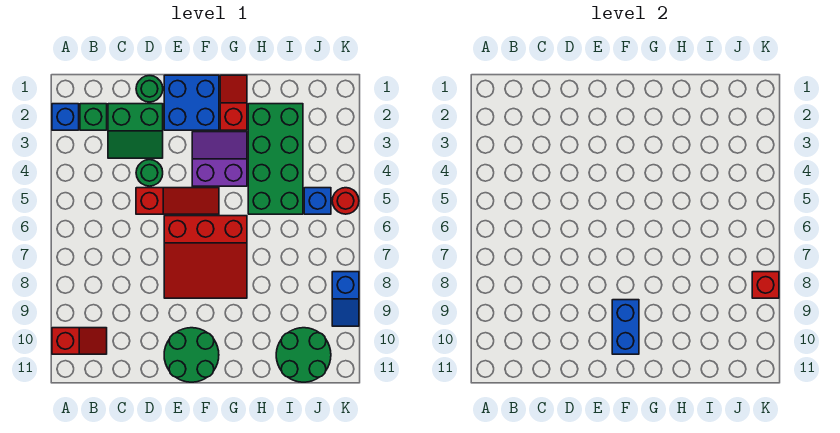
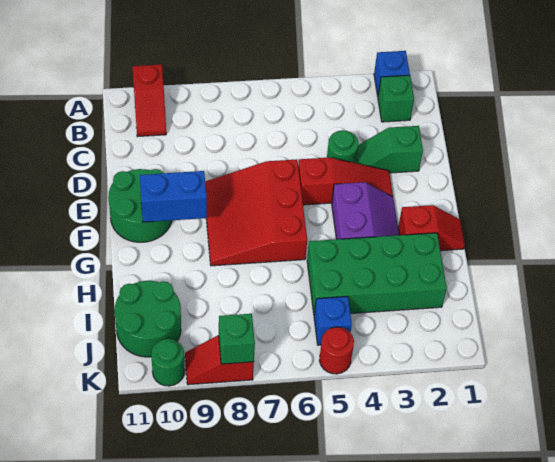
green slope C2:D3 level 1 top 2 -> green slope D2:D3 level 1 top 2
green round brick D1 level 1 -> green round brick K10 level 1
red slope D5:F5 level 1 top D -> red slope E3:E5 level 1 top 5
blue brick E1:F2 level 1 -> none
blue slope K8:K9 level 1 top 8 -> red slope K8:K9 level 1 top 8
red brick K8 level 2 -> green brick K8 level 2

